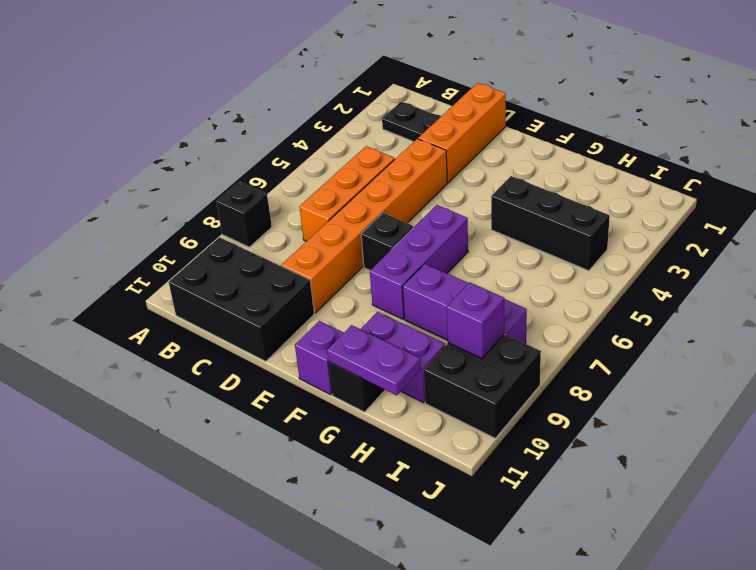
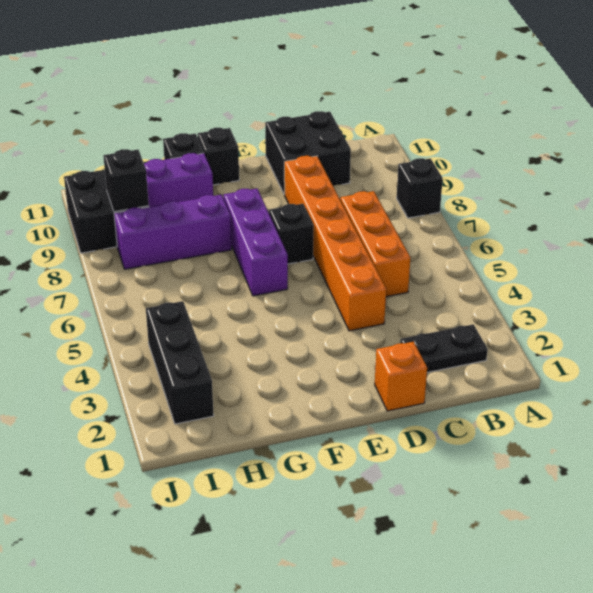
black brick B10:D11 level 1 -> black brick C10:D11 level 1
orange brick D1:D3 level 1 -> orange brick D1 level 1
purple brick F11 level 1 -> black brick F11 level 1
black brick G4:I4 level 1 -> black brick I2:I4 level 1
purple plate G11:H11 level 2 -> none
purple brick I9 level 2 -> black brick I9 level 2

